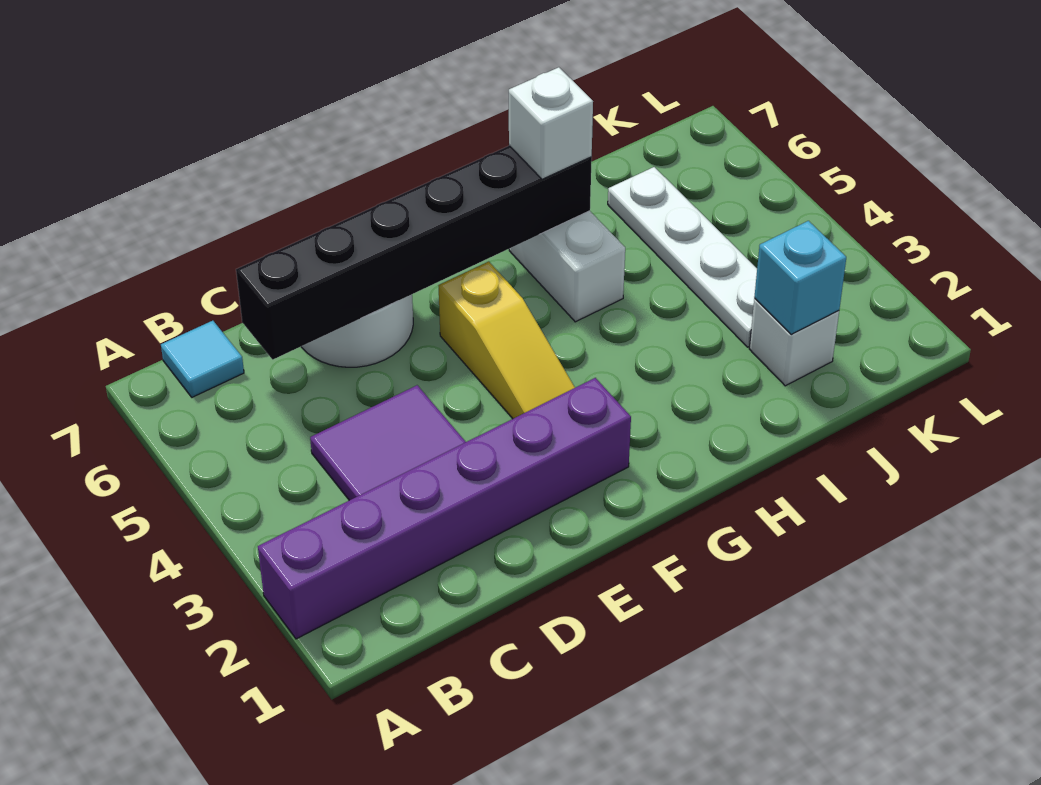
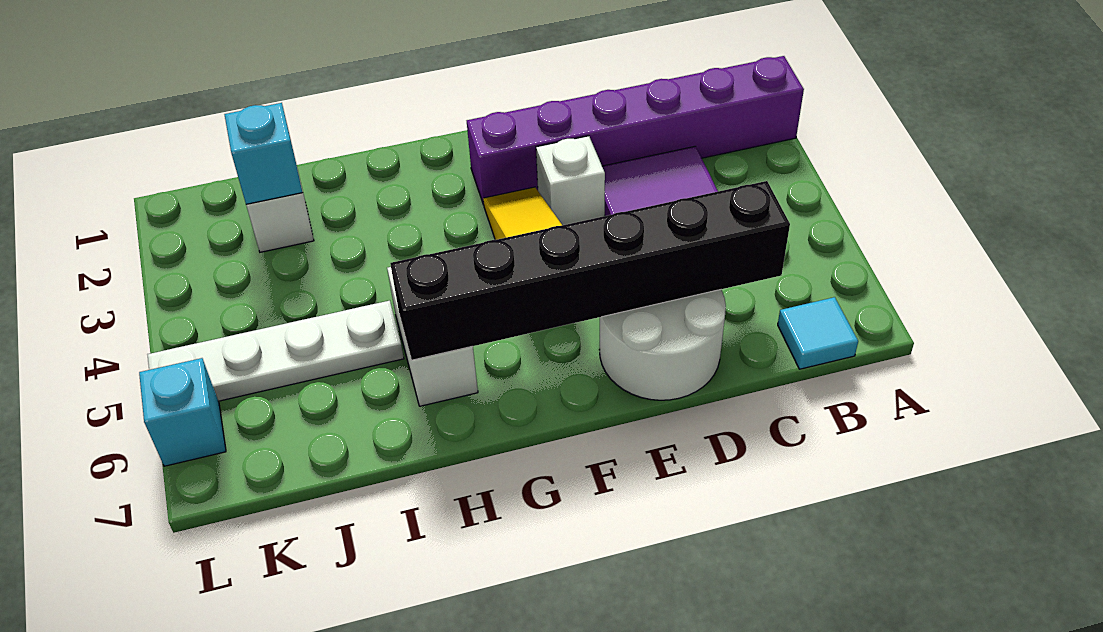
white brick H6 level 3 -> white brick E3 level 1
white plate J3:J6 level 1 -> white plate I5:L5 level 1
none -> cyan brick L6 level 1

